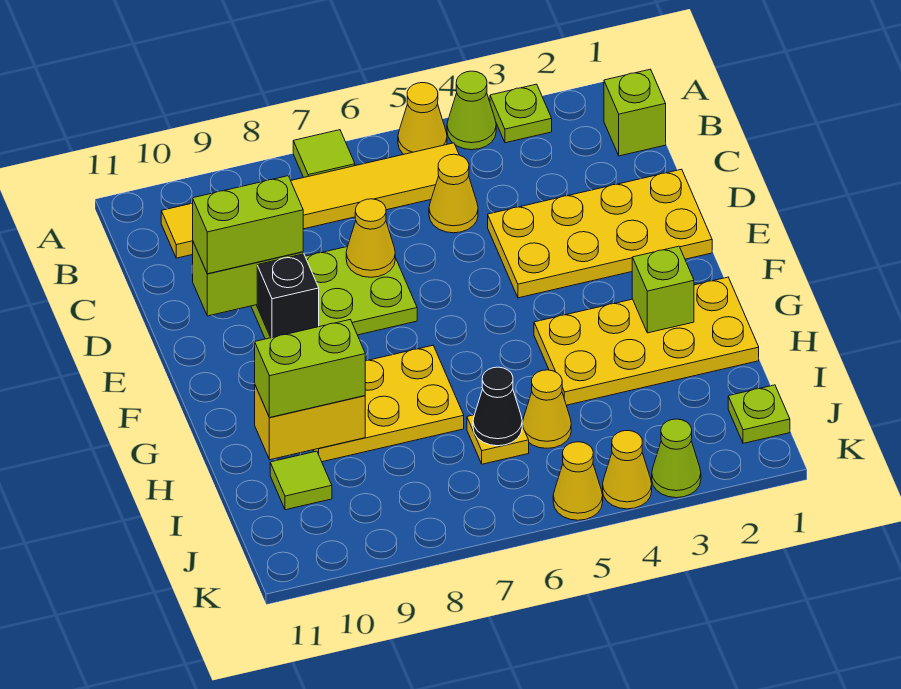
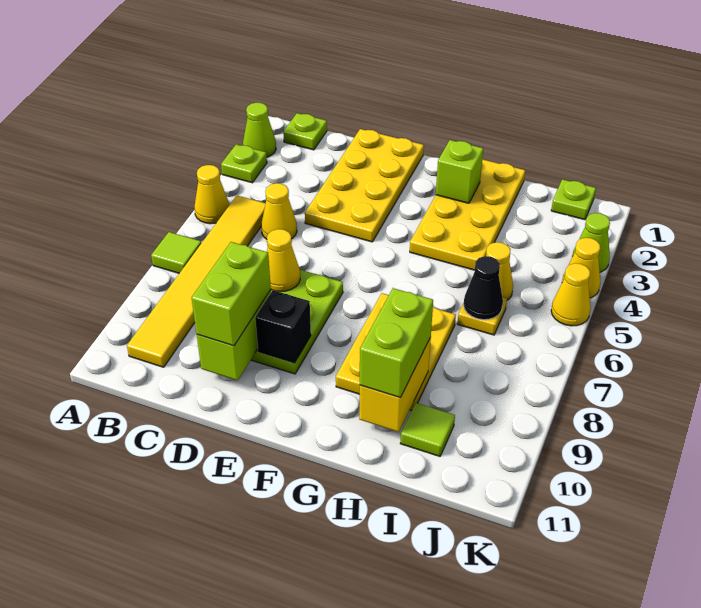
lime cone A4 level 1 -> lime cone A2 level 1
lime brick B1 level 1 -> lime plate B1 level 1

